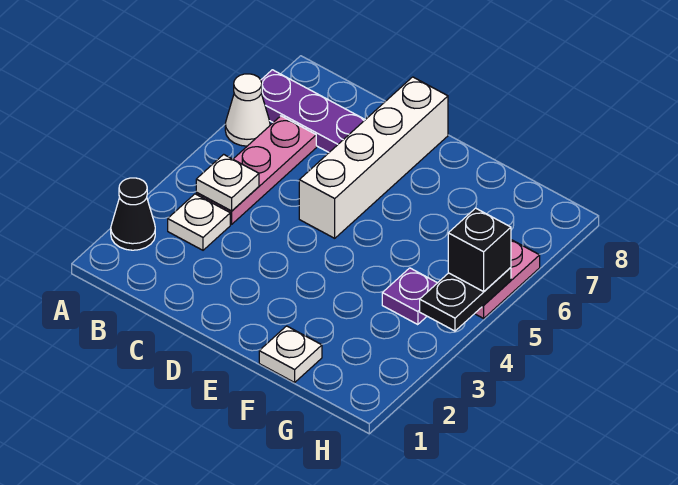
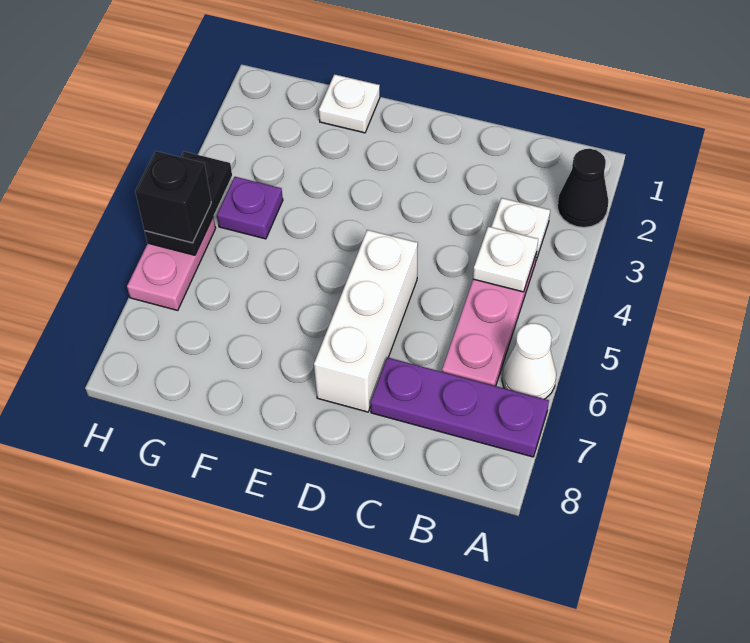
white brick D5:D8 level 1 -> white brick D5:D7 level 1

